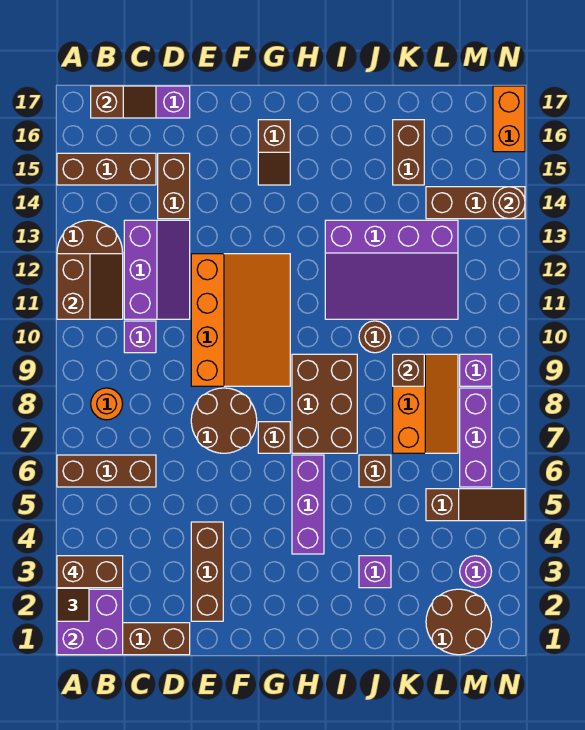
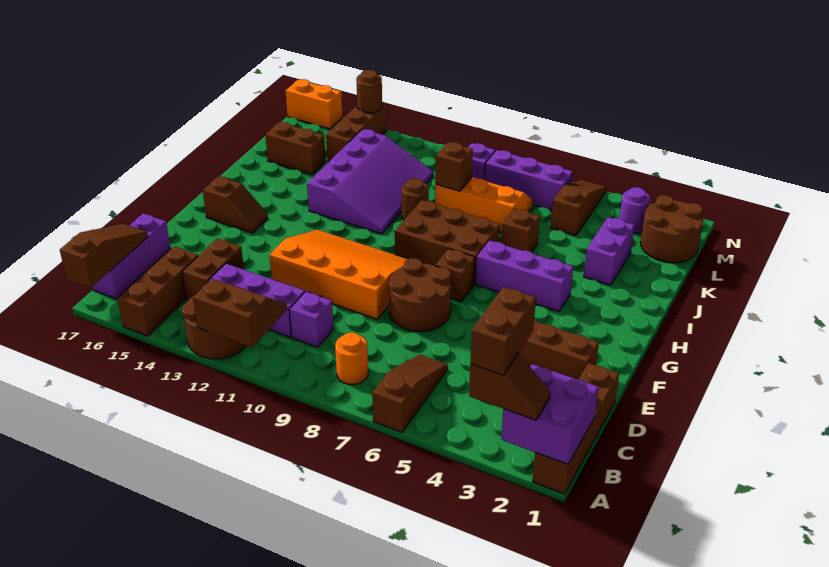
brown brick A6:C6 level 1 -> brown slope A6:C6 level 1 top A
brown slope B17:C17 level 2 top B -> brown slope A17:C17 level 2 top A
brown brick D14:D15 level 1 -> brown brick C14:D14 level 1
purple brick J3 level 1 -> purple brick J3:K3 level 1

